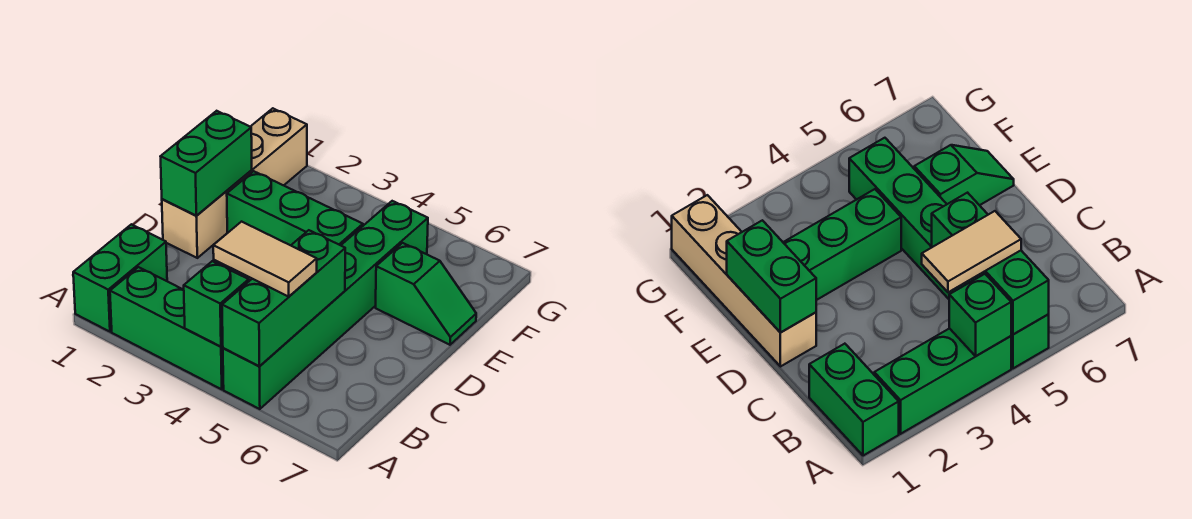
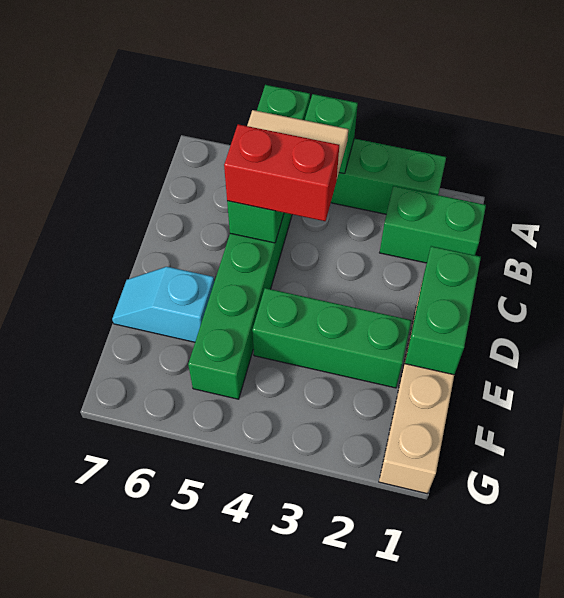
green brick A1:B1 level 1 -> green brick B1:B2 level 1
none -> red brick C4:C5 level 3
green slope E6:E7 level 1 top 6 -> cyan slope E6:E7 level 1 top 6

